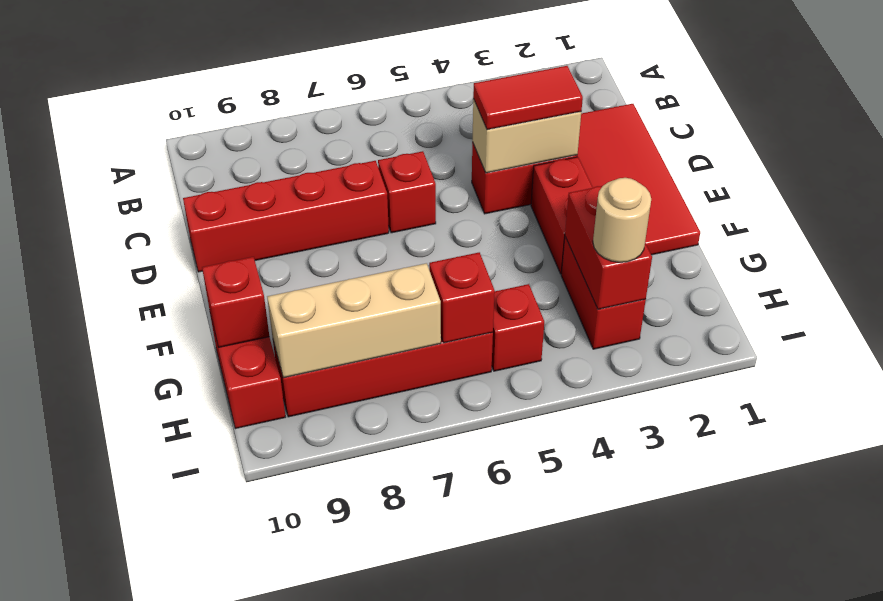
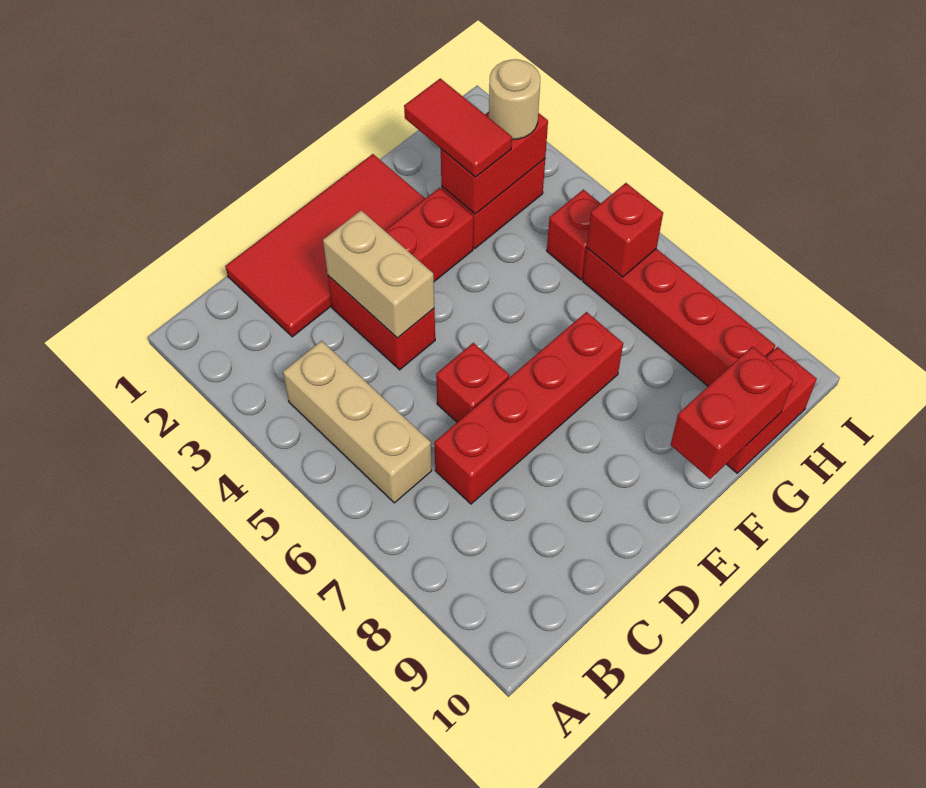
red tile D3:D4 level 3 -> red tile G2:G3 level 3
red brick D7:D10 level 1 -> red brick C7:F7 level 1
red brick G10 level 2 -> red brick F10:G10 level 2
tan brick H7:H9 level 2 -> tan brick B4:B6 level 1

